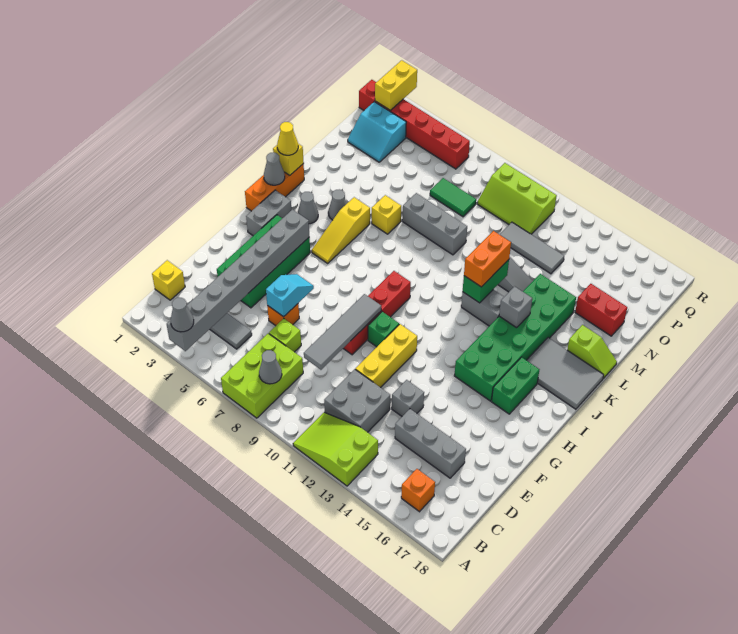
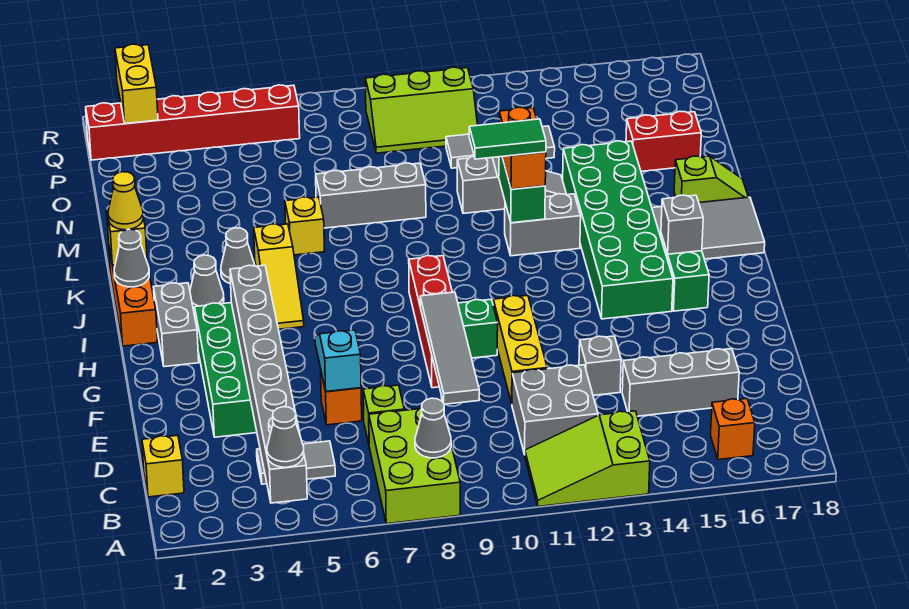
grey brick K14 level 2 -> grey brick I16 level 2
cyan slope O2:P3 level 1 top P -> none
green tile O7:O8 level 1 -> green tile K11:K12 level 4

